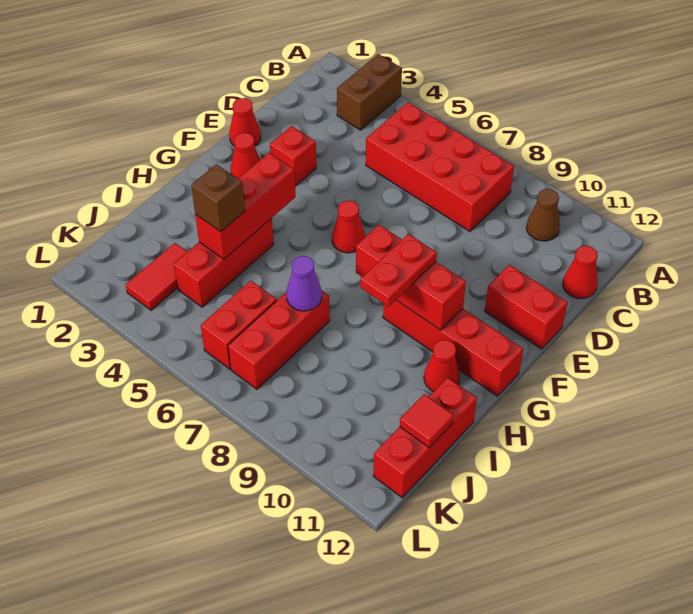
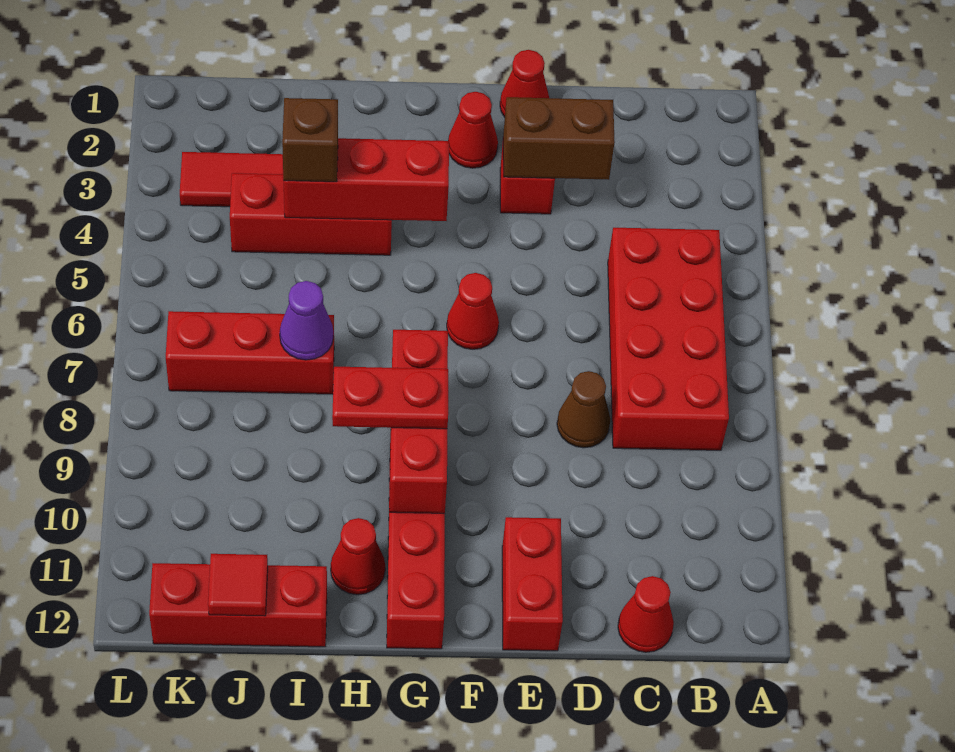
brown brick A3:B3 level 1 -> brown brick D3:E3 level 2
brown cone B10 level 1 -> brown cone D8 level 1
red brick J6:K6 level 1 -> none

